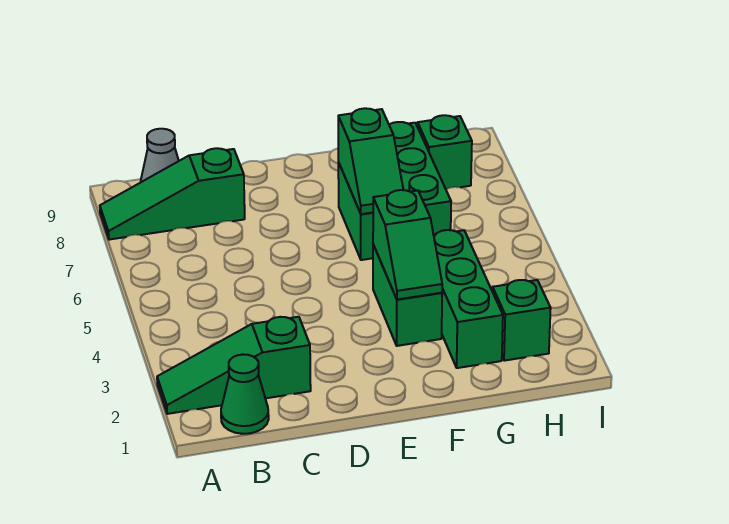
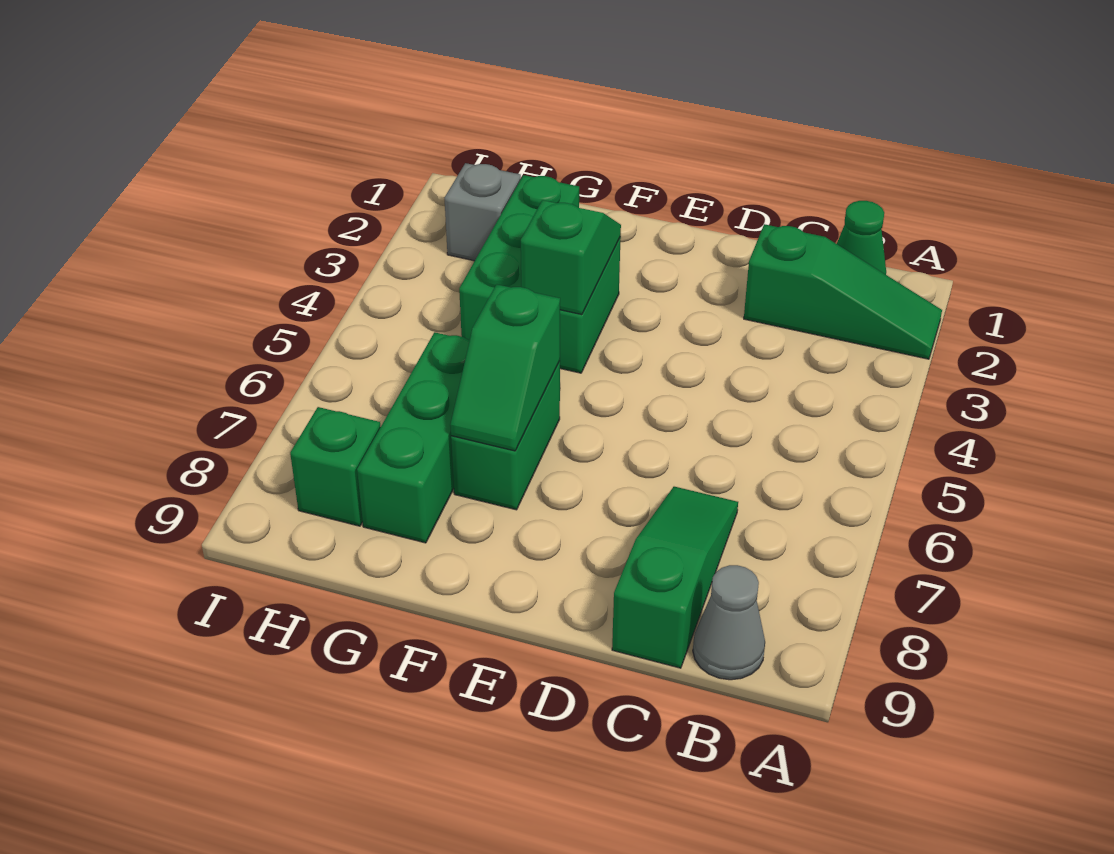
green slope A8:C8 level 1 top C -> green slope C7:C9 level 1 top 9
green slope F6:F7 level 2 top 7 -> green slope F6:F7 level 2 top 6
green brick H2 level 1 -> grey brick H2 level 1

